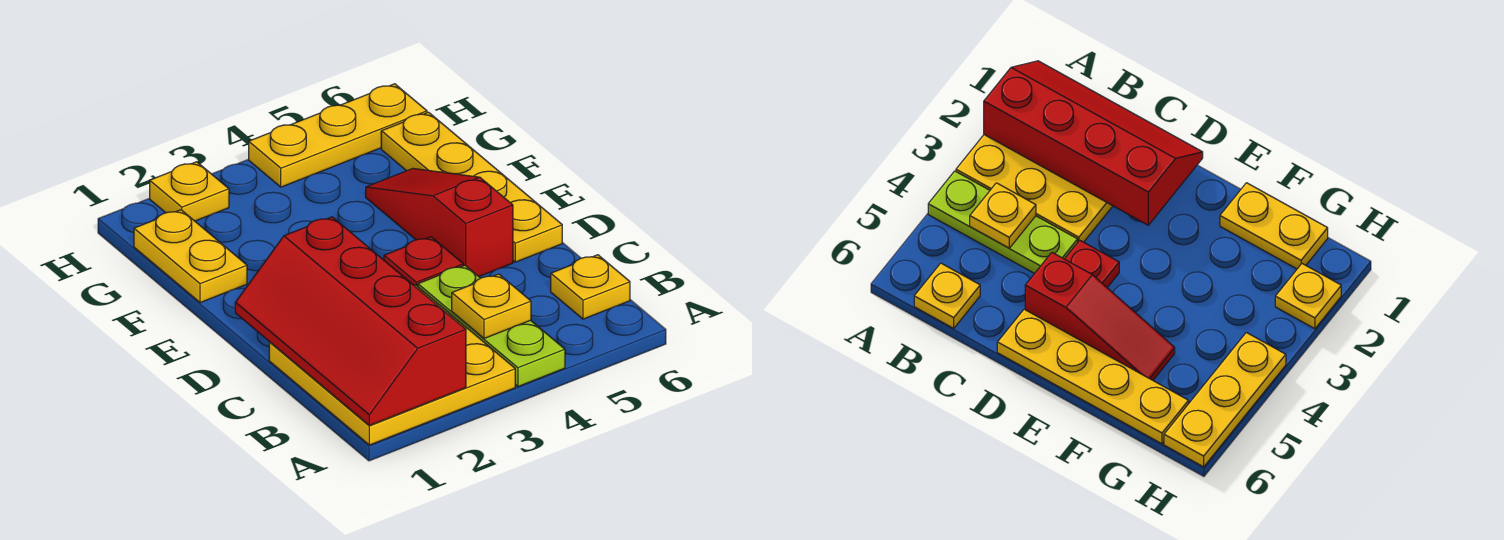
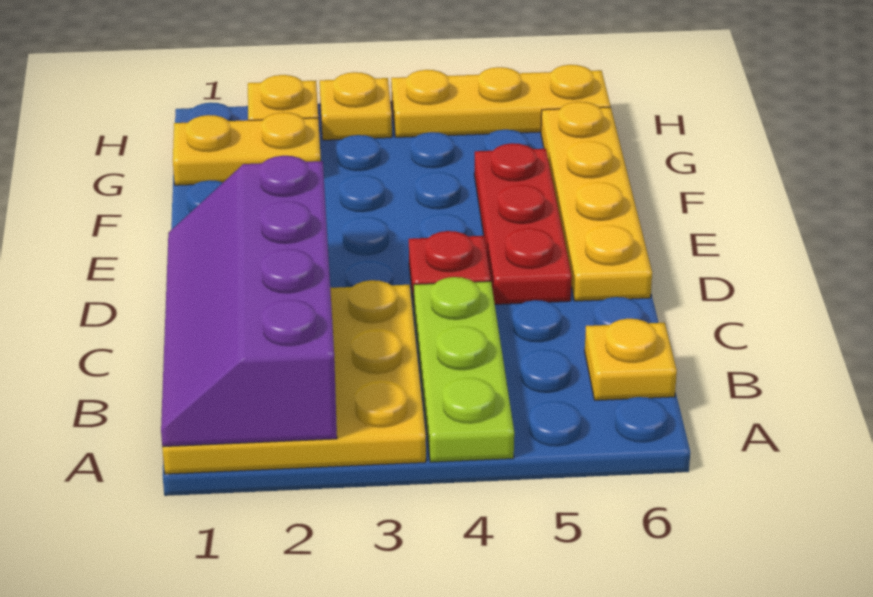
red slope A1:D2 level 2 top 2 -> purple slope A1:D2 level 2 top 2
yellow plate B4 level 2 -> yellow plate H3 level 1
red slope D5:F5 level 1 top D -> red plate D5:F5 level 1
yellow plate F1:G1 level 1 -> yellow plate G1:G2 level 1

